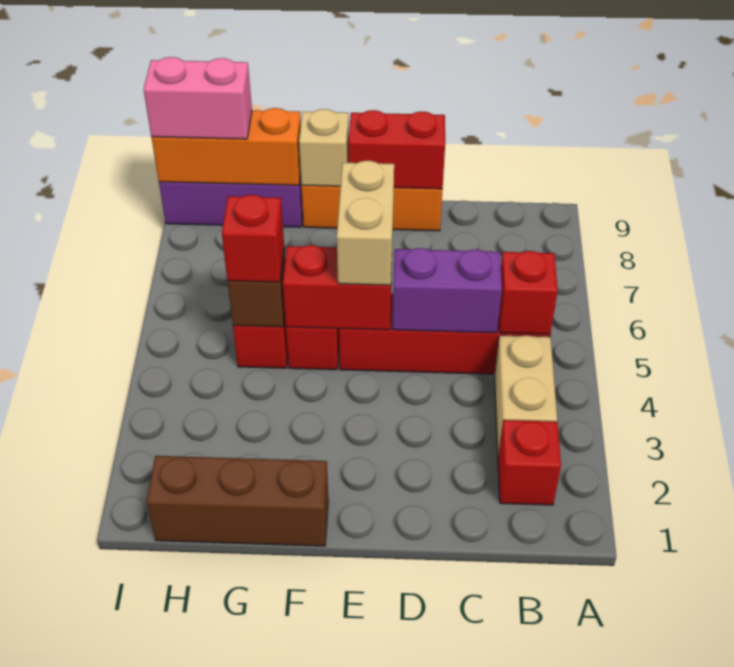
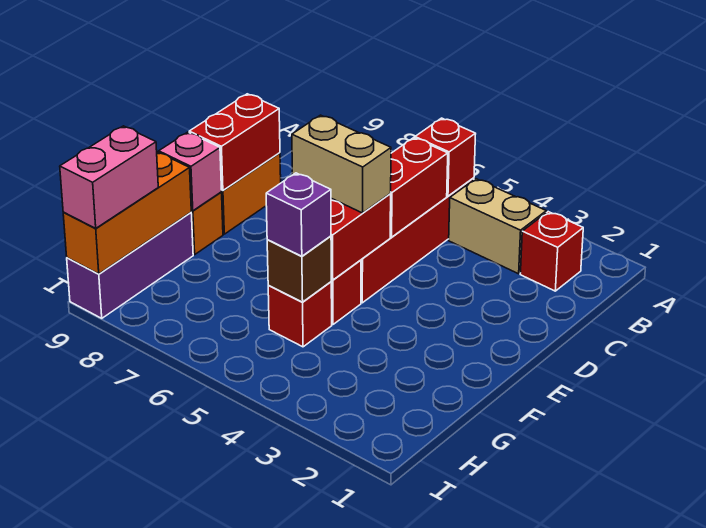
purple brick C5:D5 level 2 -> red brick C5:D5 level 2
brown brick F1:H1 level 1 -> none
tan brick F9 level 2 -> pink brick F9 level 2
red brick G5 level 3 -> purple brick G5 level 3

